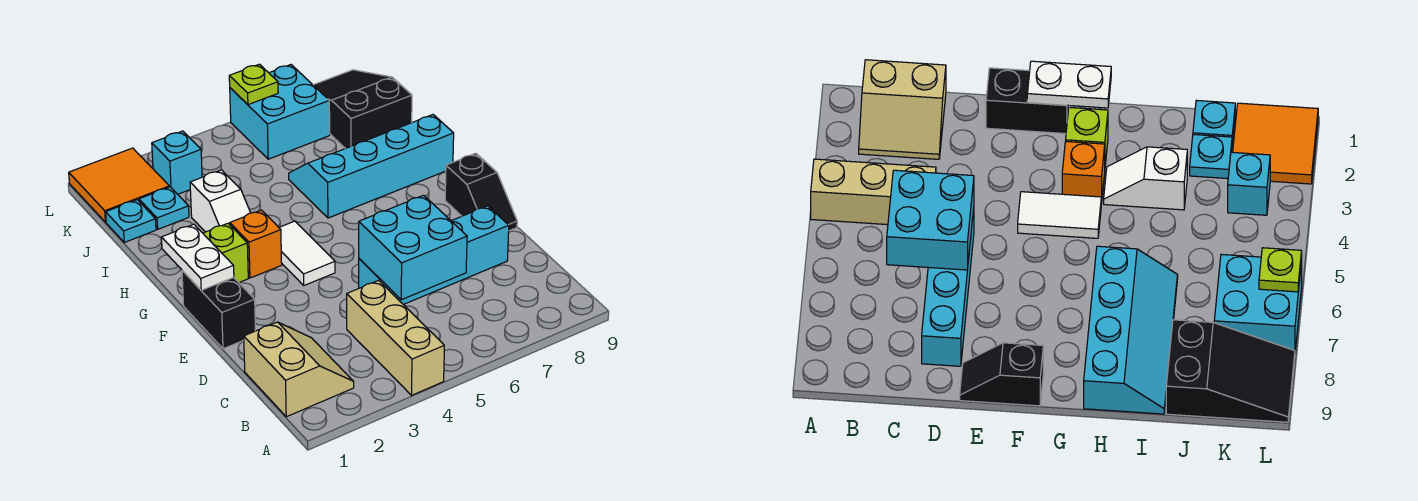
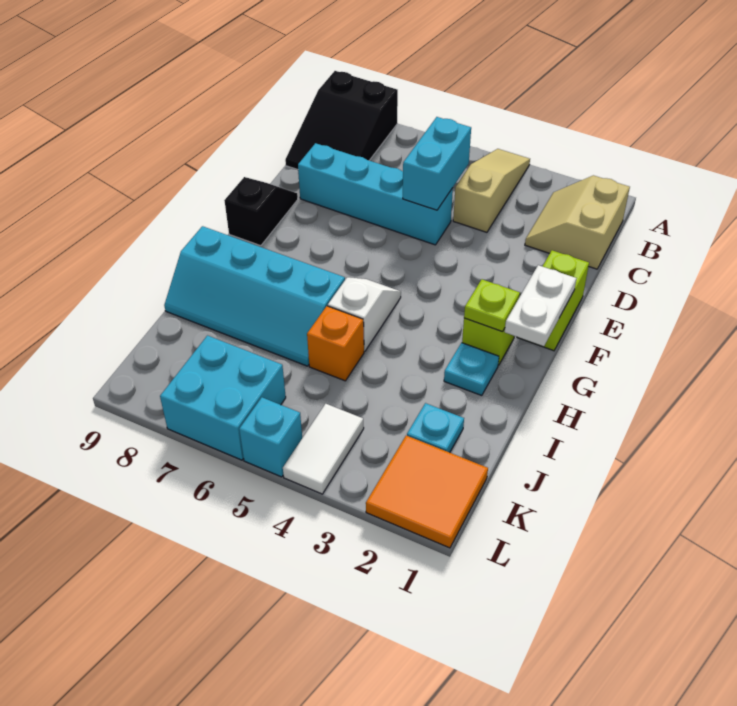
tan brick A4:C4 level 1 -> tan slope A4:C4 level 1 top C
cyan brick C5:D6 level 2 -> cyan brick C5:D5 level 2
black brick E1:F1 level 1 -> lime brick E1:F1 level 1
white tile F4:G4 level 1 -> white tile K4:L4 level 1
orange brick G3 level 1 -> orange brick I5 level 1
white slope H3:I3 level 1 top I -> white slope G5:H5 level 1 top H
cyan plate J1 level 1 -> cyan plate H2 level 1
black slope J8:L9 level 1 top J -> black slope A8:C9 level 1 top A
cyan brick K3 level 1 -> cyan brick L5 level 1
lime plate L6 level 2 -> lime plate G2 level 2

